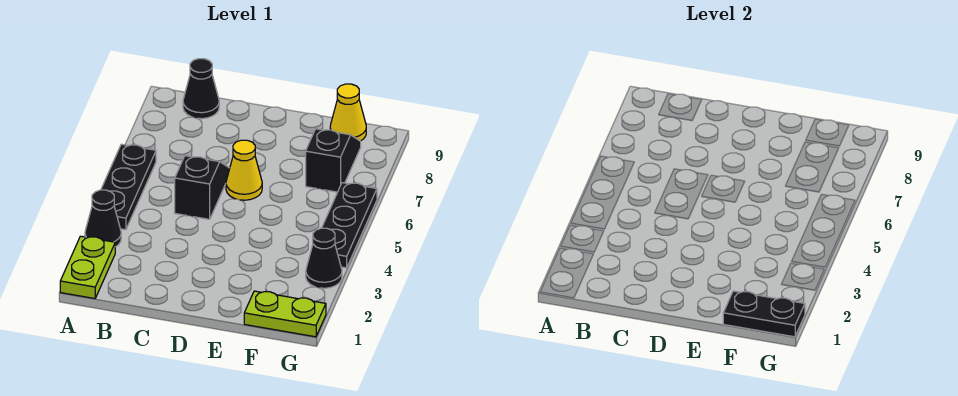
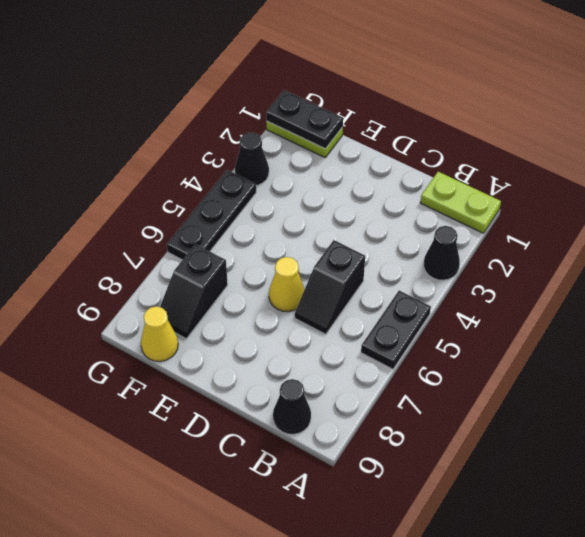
lime plate A1:A2 level 1 -> lime plate A1:B1 level 1
black plate A4:A6 level 1 -> black plate A5:A6 level 1

